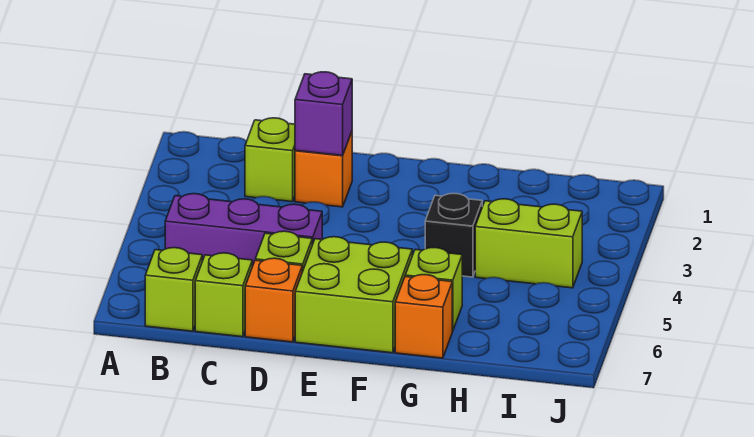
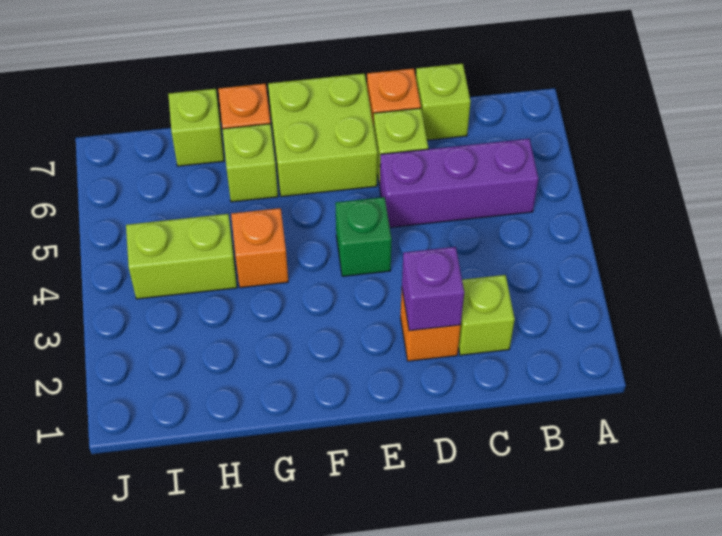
lime brick B7 level 1 -> lime brick H7 level 1
none -> green brick E4 level 1
black brick G4 level 1 -> orange brick G4 level 1

